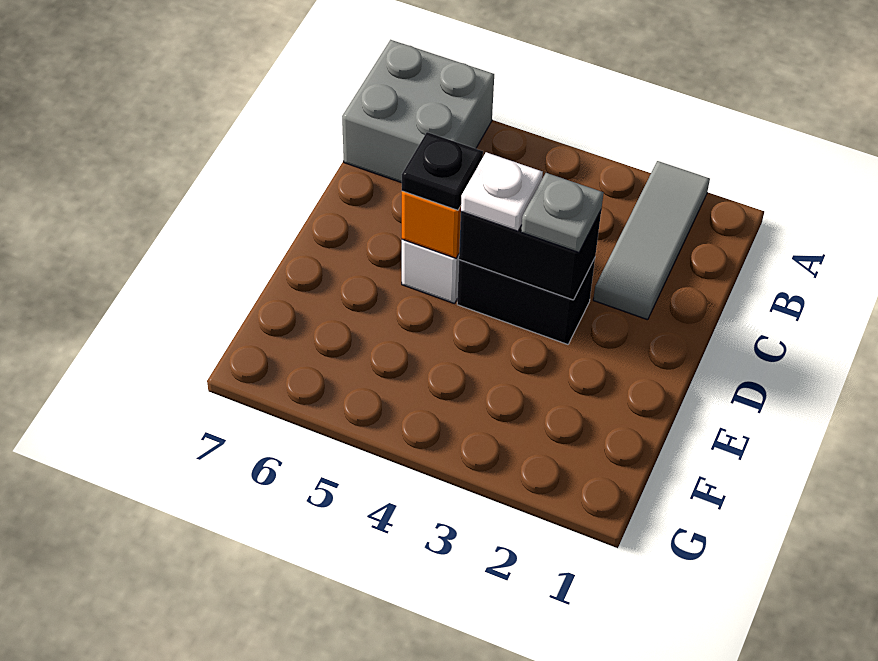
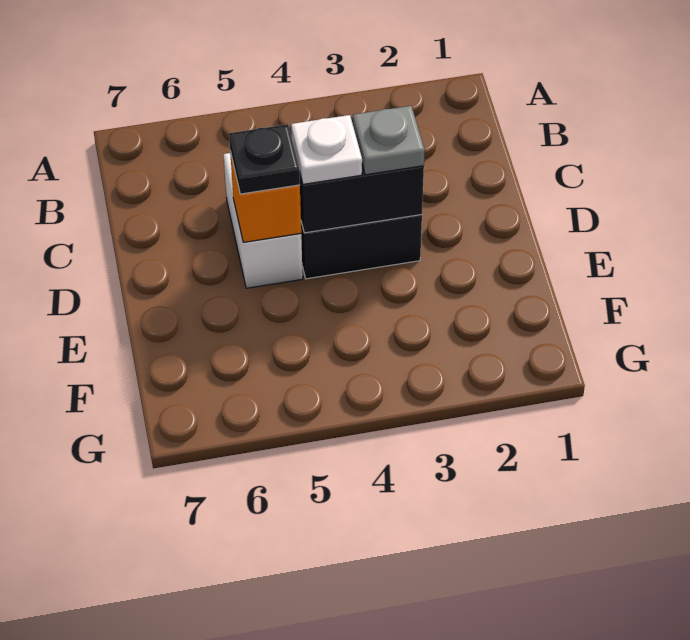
grey tile A2:C2 level 1 -> none
grey brick A6:B7 level 1 -> none

